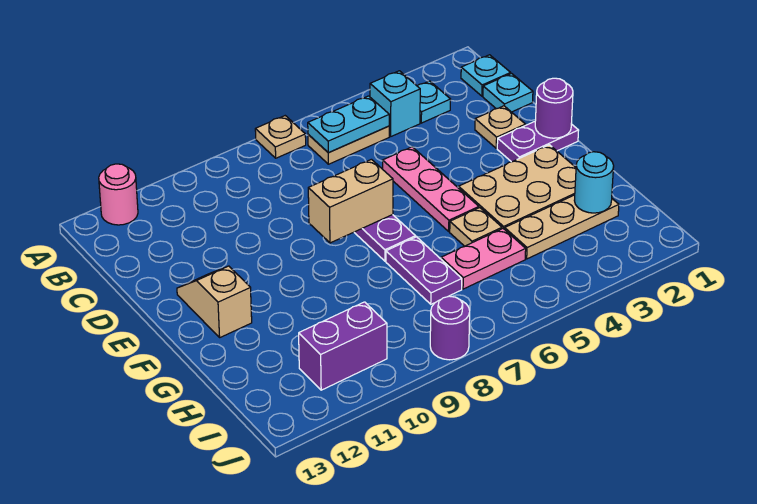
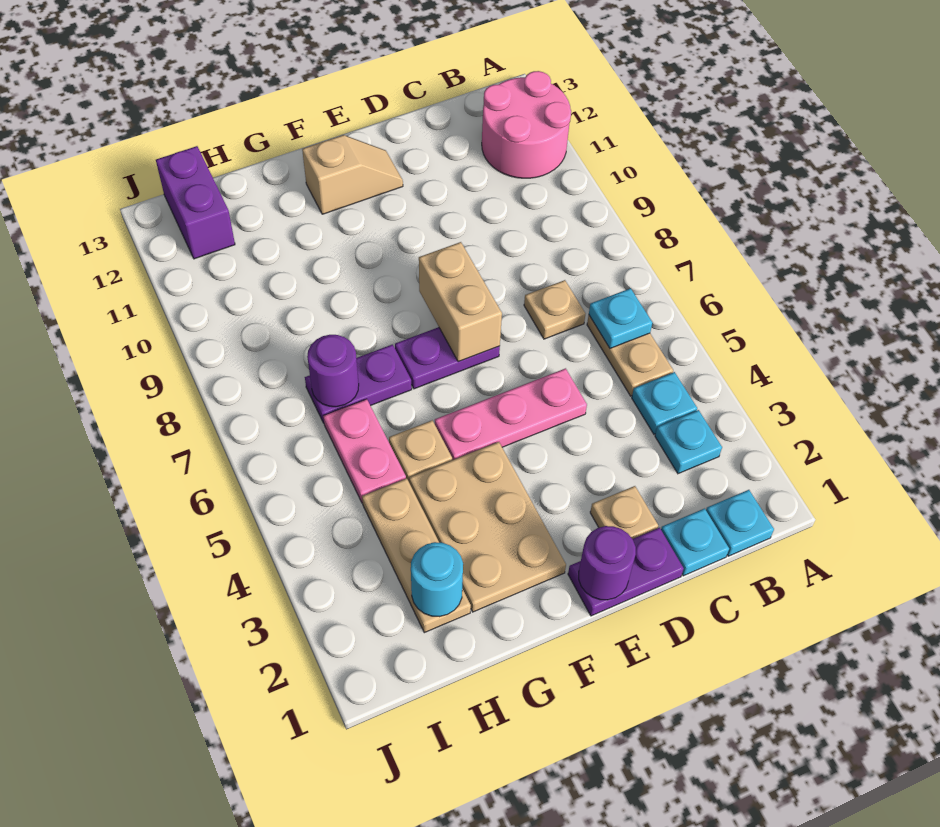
tan plate A7 level 1 -> tan plate C7 level 1
pink round brick A12 level 1 -> pink round brick A11:B12 level 1
cyan brick B4 level 1 -> cyan plate B4 level 1
cyan plate B5:B6 level 2 -> cyan plate B6 level 2
purple plate E1:E2 level 1 -> purple plate D1:E1 level 1
purple brick I10:I11 level 1 -> purple brick I12:I13 level 1
purple round brick J8 level 1 -> purple round brick H7 level 2

